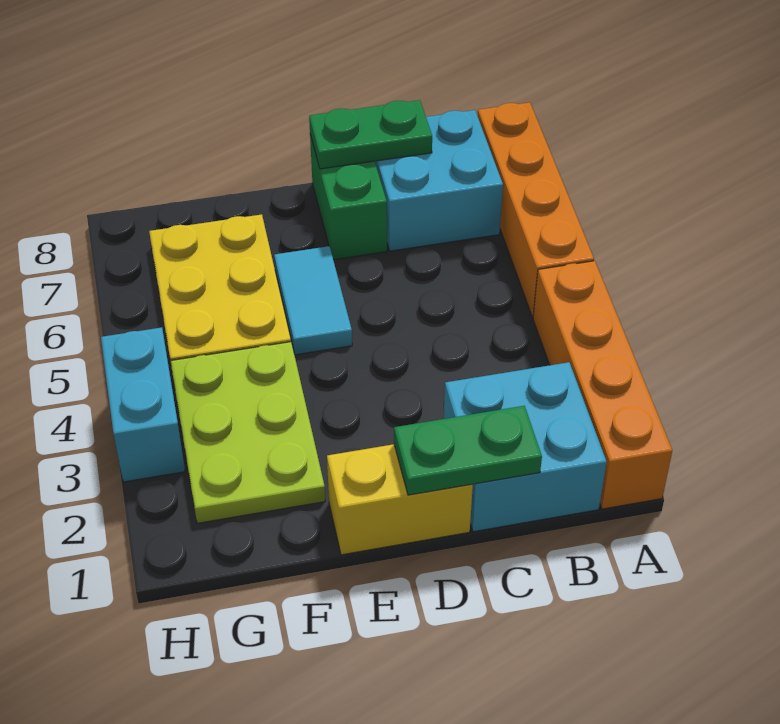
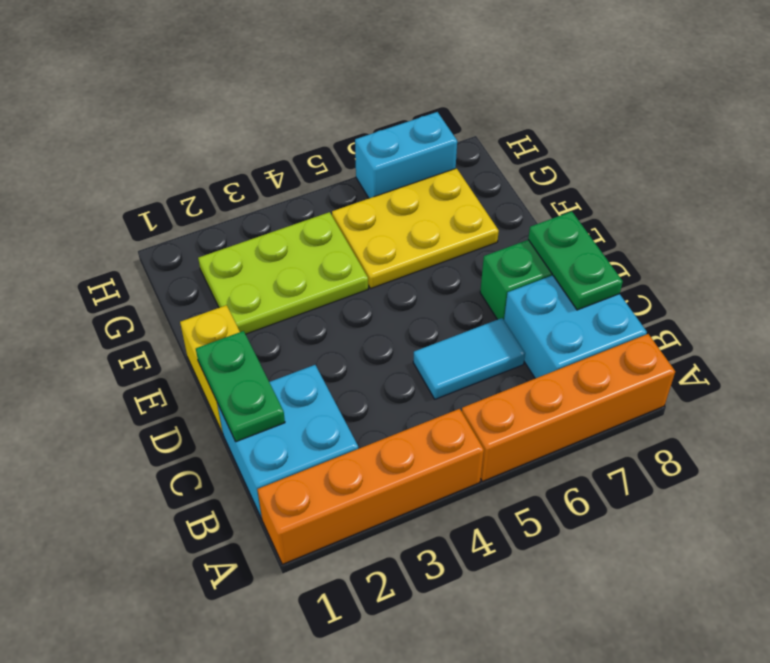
cyan tile E5:E6 level 1 -> cyan tile C5:C6 level 1
cyan brick H3:H4 level 1 -> cyan brick H6:H7 level 1

